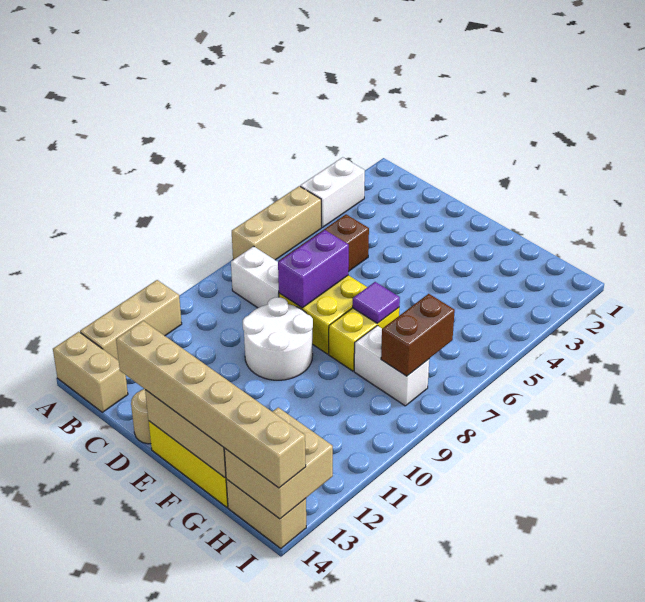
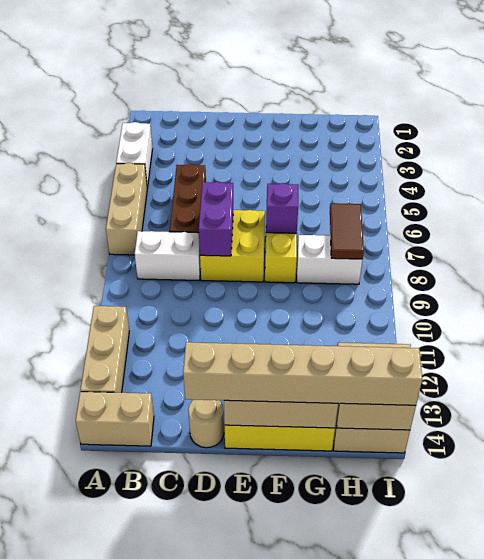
white round brick D9:E10 level 1 -> none
purple tile F7 level 2 -> purple brick F7 level 2
brown brick H7:H8 level 2 -> brown tile H7:H8 level 2

